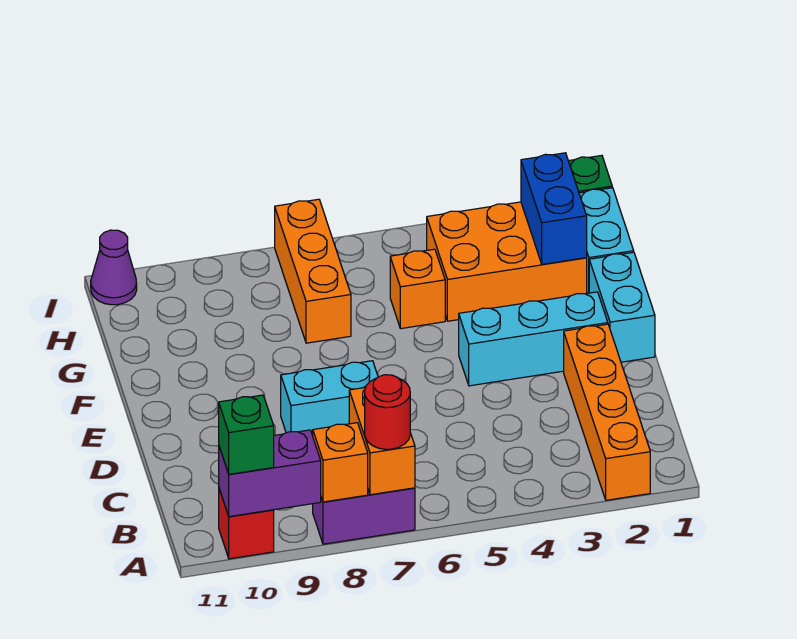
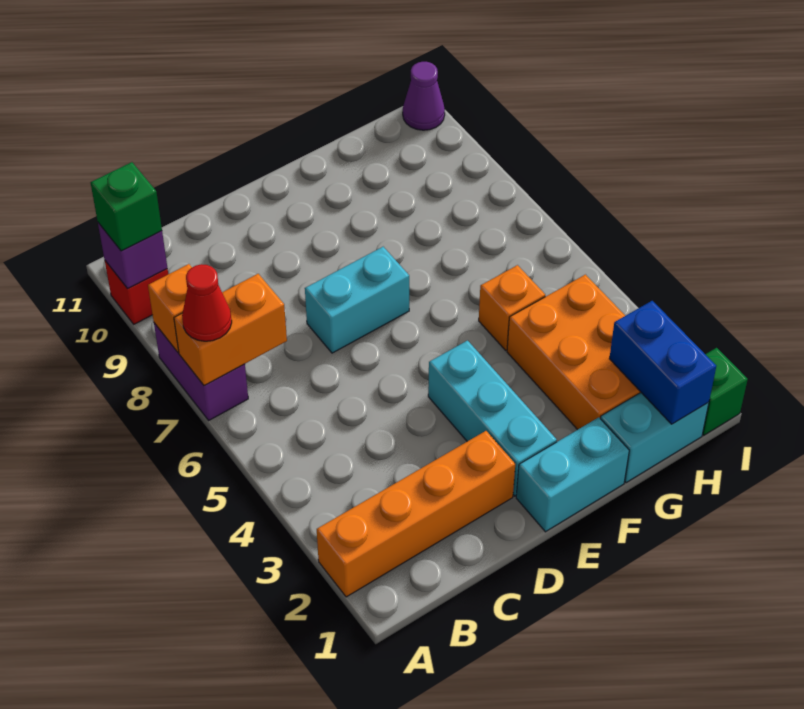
red round brick A7 level 3 -> red cone A7 level 3
purple brick A9:A10 level 2 -> purple brick A10 level 2
cyan brick D7:D8 level 1 -> cyan brick D7:E7 level 1
blue brick G2:H2 level 2 -> blue brick H1:H2 level 2
orange brick G7:I7 level 1 -> none

